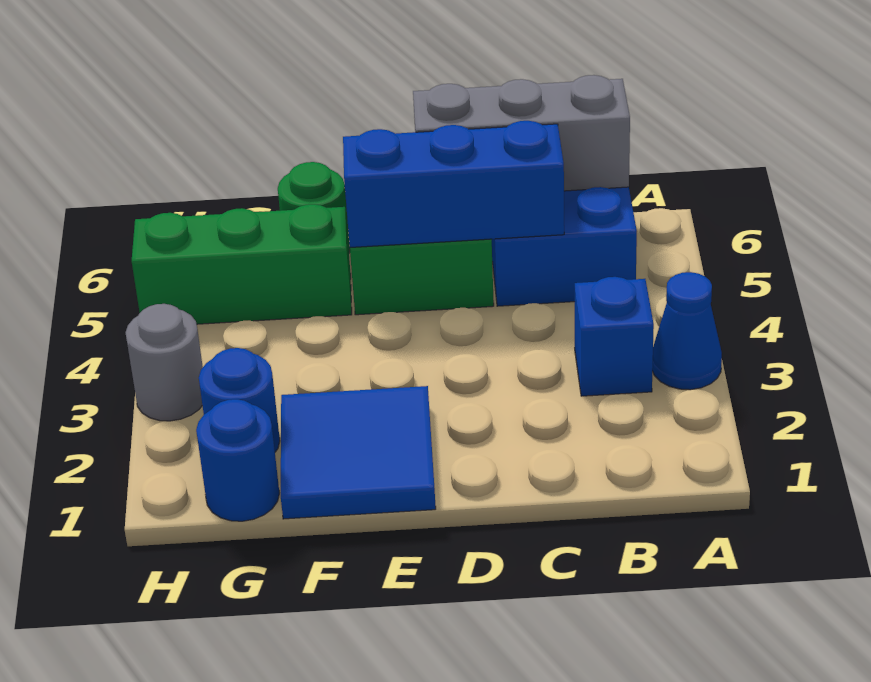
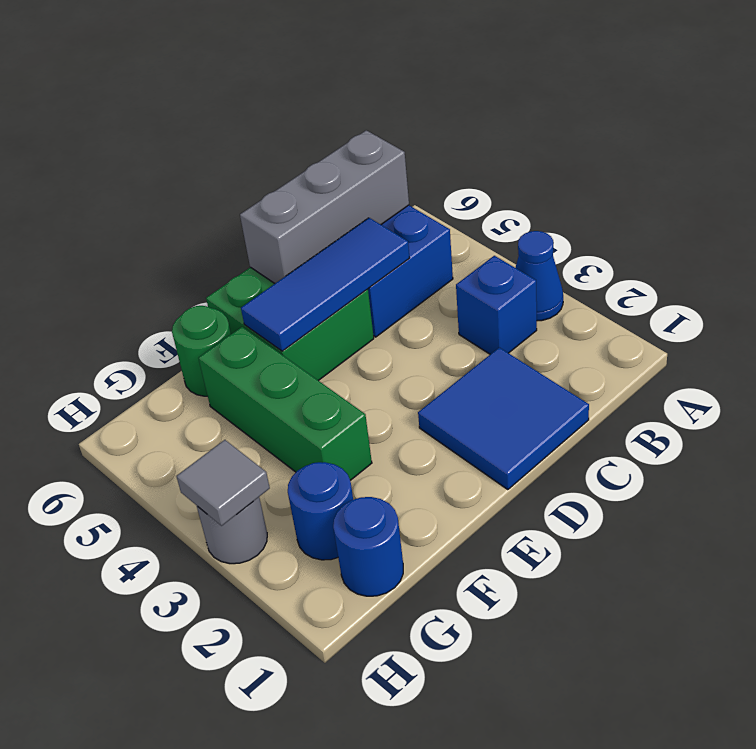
blue brick C5:E5 level 2 -> blue tile C5:E5 level 2
blue tile E1:F2 level 1 -> blue tile C1:D2 level 1
green brick F5:H5 level 1 -> green brick F3:F5 level 1
none -> grey tile H3 level 2

